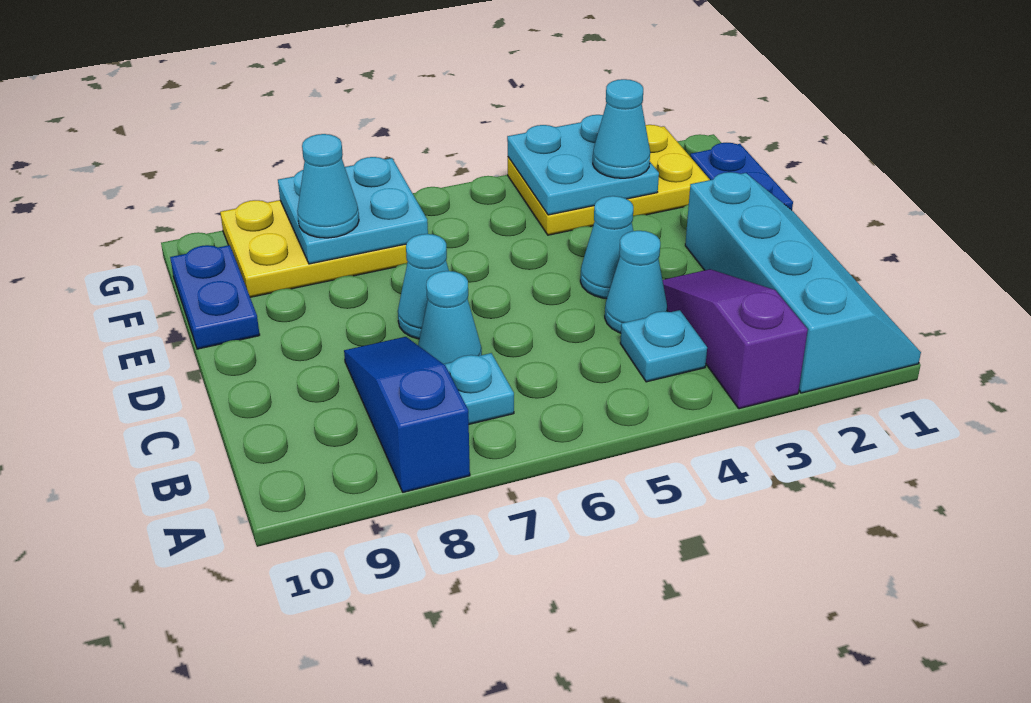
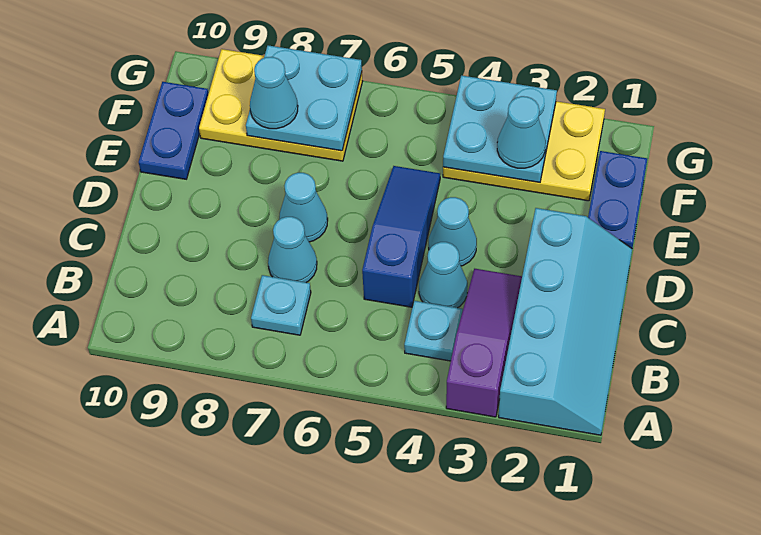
blue slope A8:C8 level 1 top A -> blue slope C5:E5 level 1 top C

